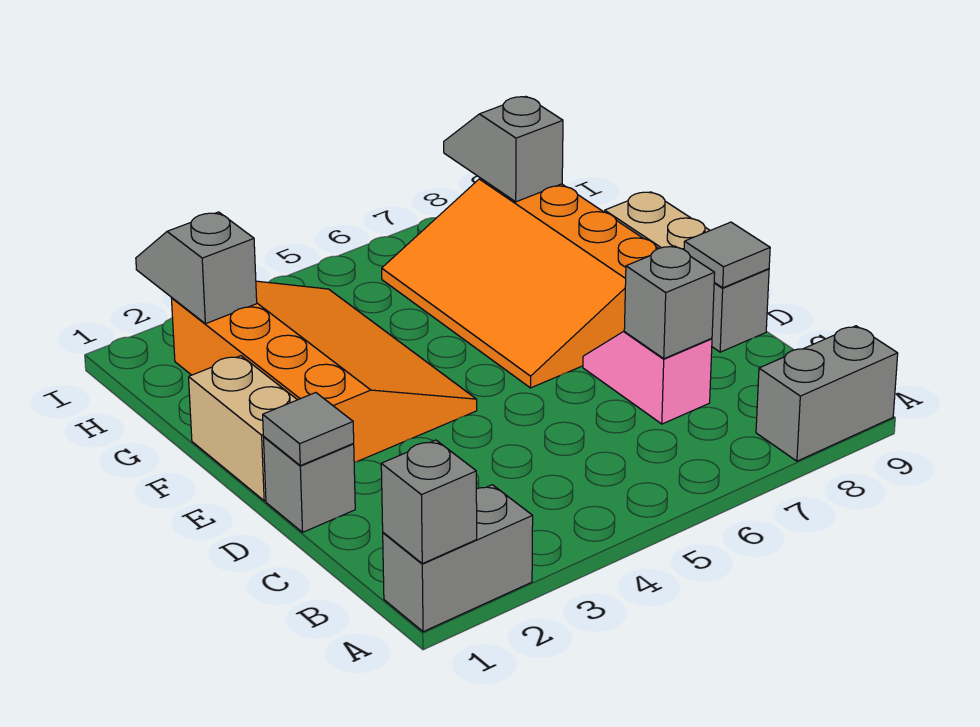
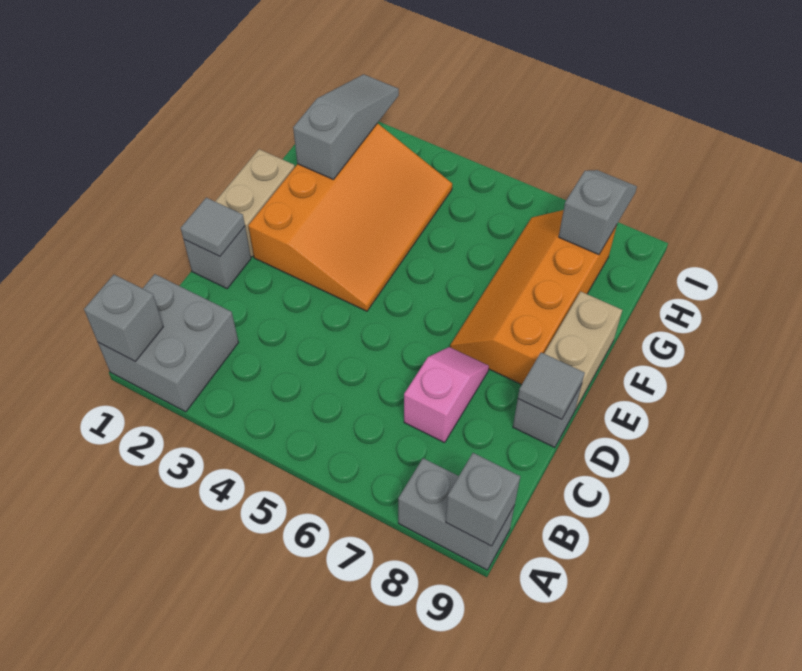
grey brick A1:A2 level 1 -> grey brick A1:B2 level 1
grey brick C7 level 2 -> grey brick A9 level 2
orange slope E6:H8 level 1 top 8 -> orange slope E7:H8 level 1 top 8
grey slope H2:I2 level 2 top H -> grey slope G2:I2 level 2 top G

